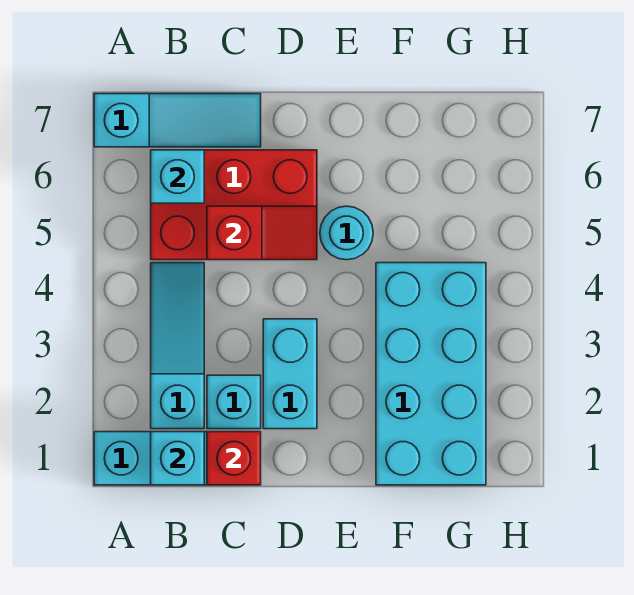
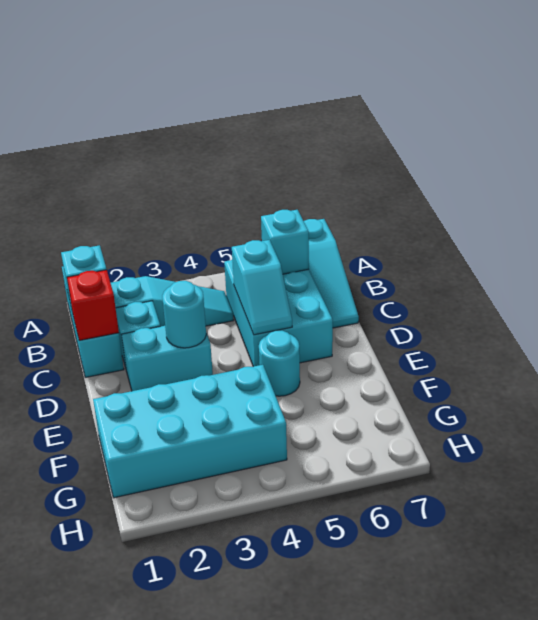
red brick B5:D6 level 1 -> cyan brick B5:D6 level 1
red slope C5:D5 level 2 top C -> cyan slope C5:D5 level 2 top C
none -> cyan round brick D3 level 2

